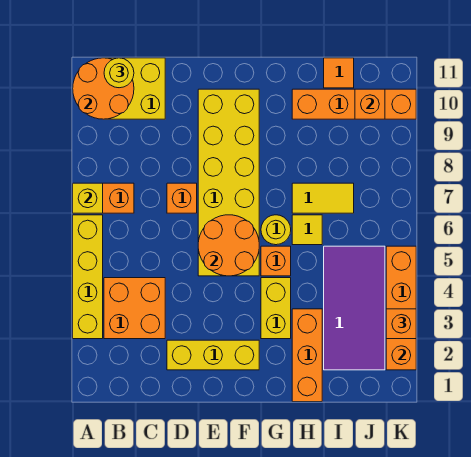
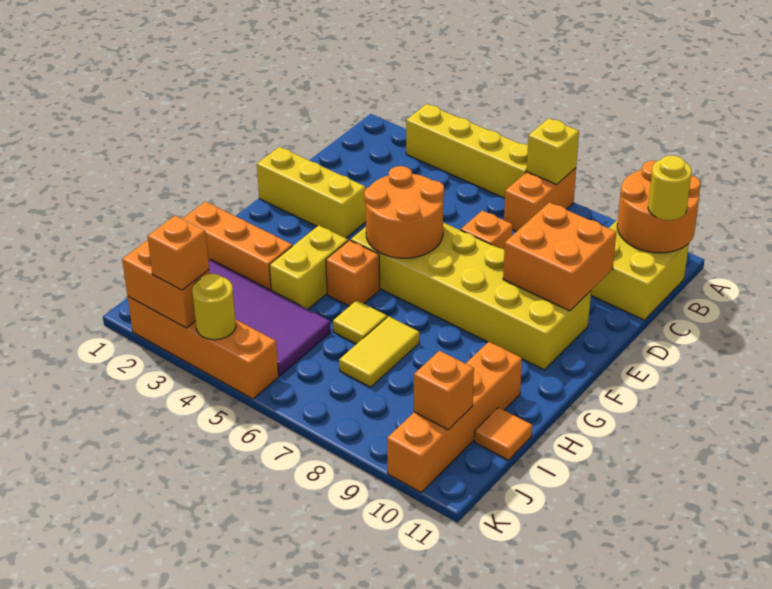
orange brick B3:C4 level 1 -> orange brick D9:E10 level 2
yellow brick D2:F2 level 1 -> yellow brick E1:E3 level 1
yellow brick G3:G4 level 1 -> yellow brick G4:H4 level 1
yellow round brick G6 level 1 -> yellow round brick K4 level 2

